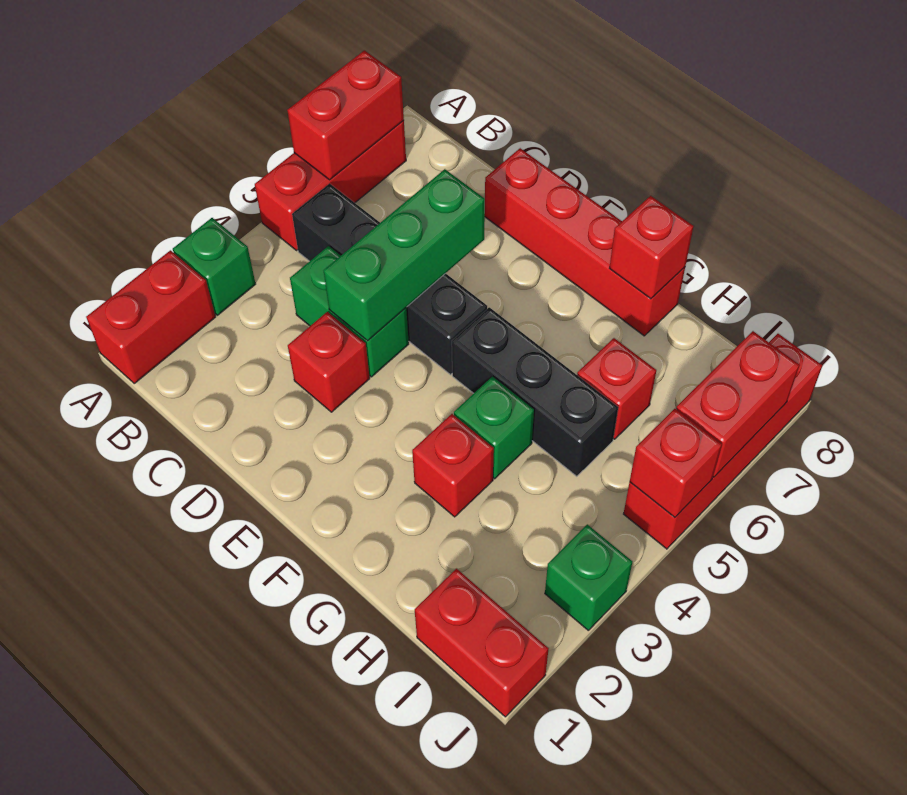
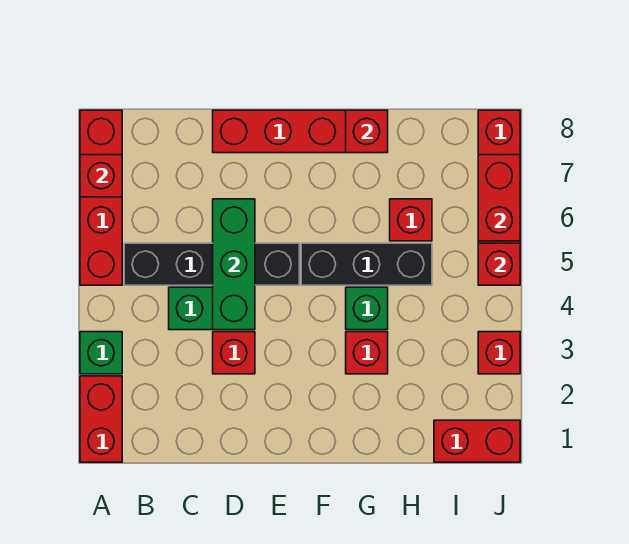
red brick A5:A7 level 1 -> red brick A5:A8 level 1
red brick A6:A7 level 2 -> red brick A7 level 2
green brick J3 level 1 -> red brick J3 level 1

